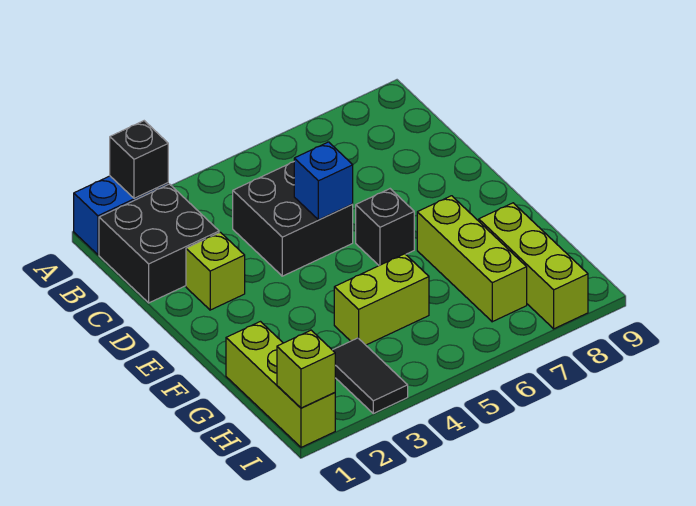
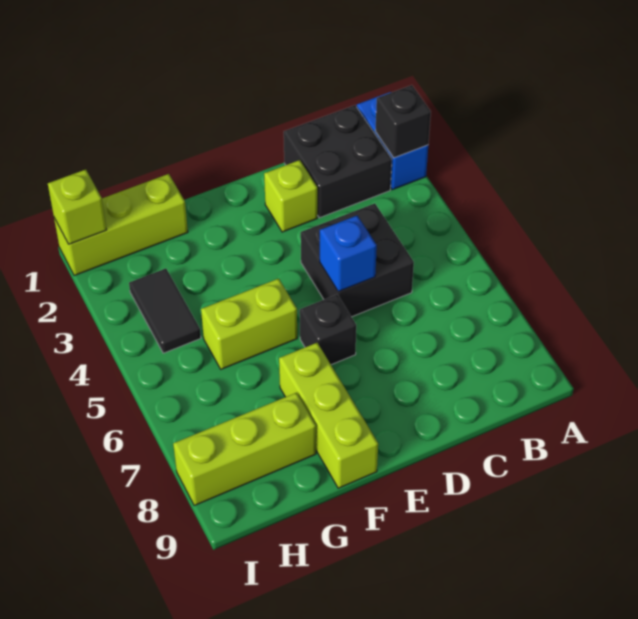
lime brick F7:H7 level 1 -> lime brick F7:F9 level 1
lime brick G4:G5 level 1 -> lime brick F5:G5 level 1
black tile H3:I3 level 1 -> black tile H3:H4 level 1

